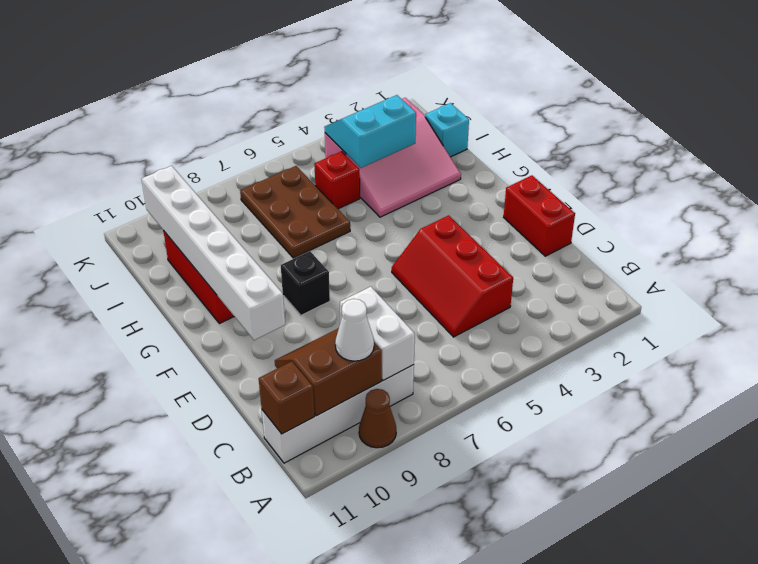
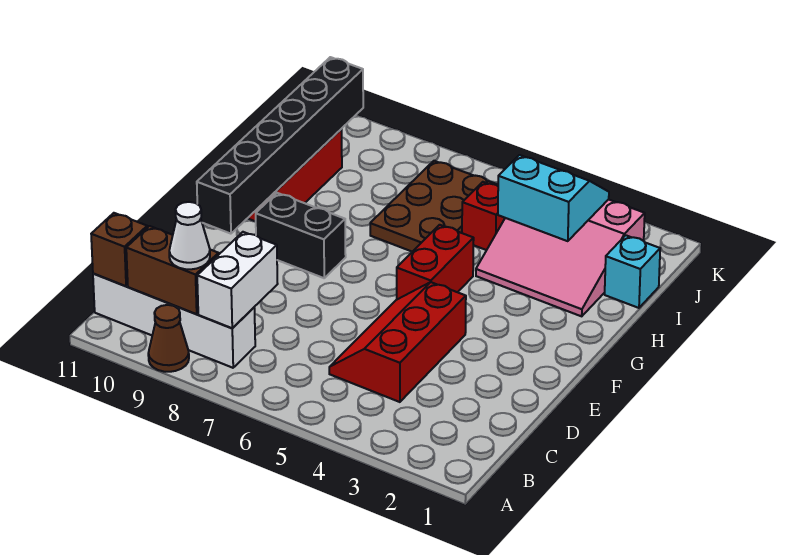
red brick D1:E1 level 1 -> red brick F5:G5 level 1
white brick E10:J10 level 2 -> black brick E10:J10 level 2
black brick F8 level 1 -> black brick F8:F9 level 1

